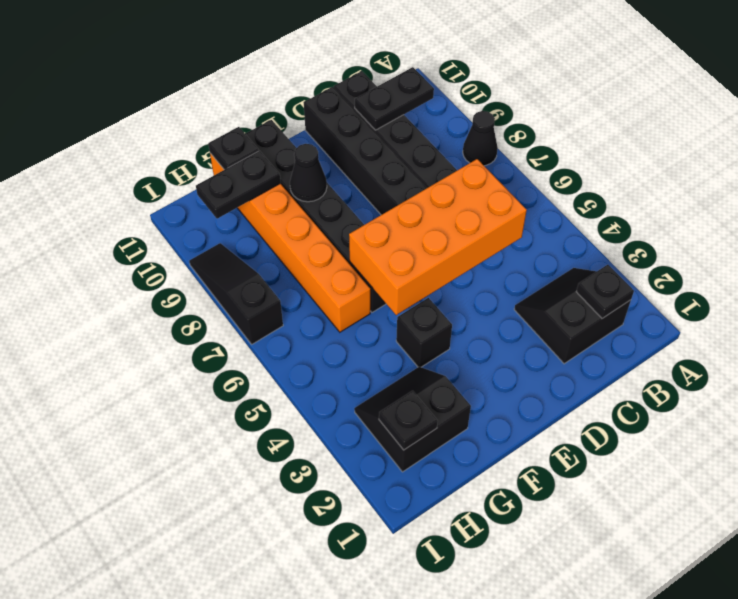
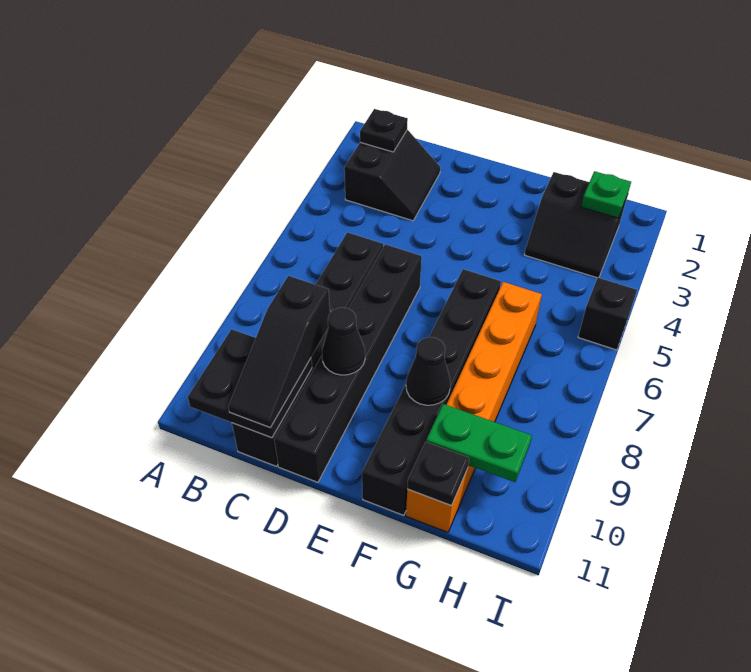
black cone A8 level 1 -> black cone D9 level 2
black slope B2:C3 level 1 top 2 -> black slope B2:C3 level 1 top B
black plate B10:C10 level 2 -> black plate B10:C11 level 2
orange brick C5:F6 level 2 -> none
black brick F4 level 1 -> black brick I5 level 1
black plate G10:H10 level 2 -> green plate G10:H10 level 2
black plate H2 level 2 -> green plate H2 level 2
black slope I7:I9 level 1 top 7 -> black slope C9:C11 level 3 top 9

